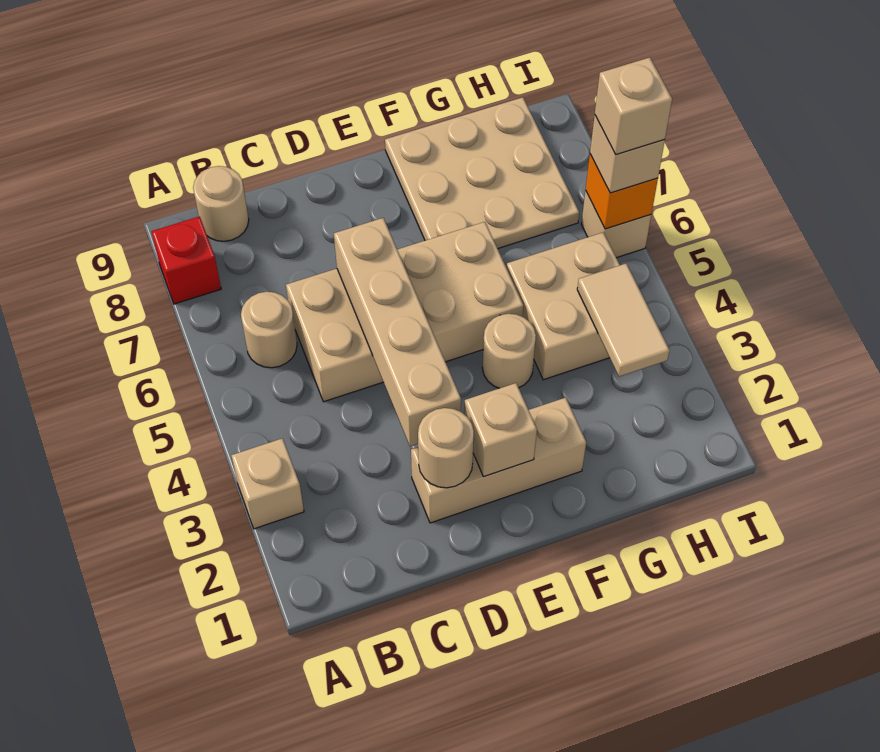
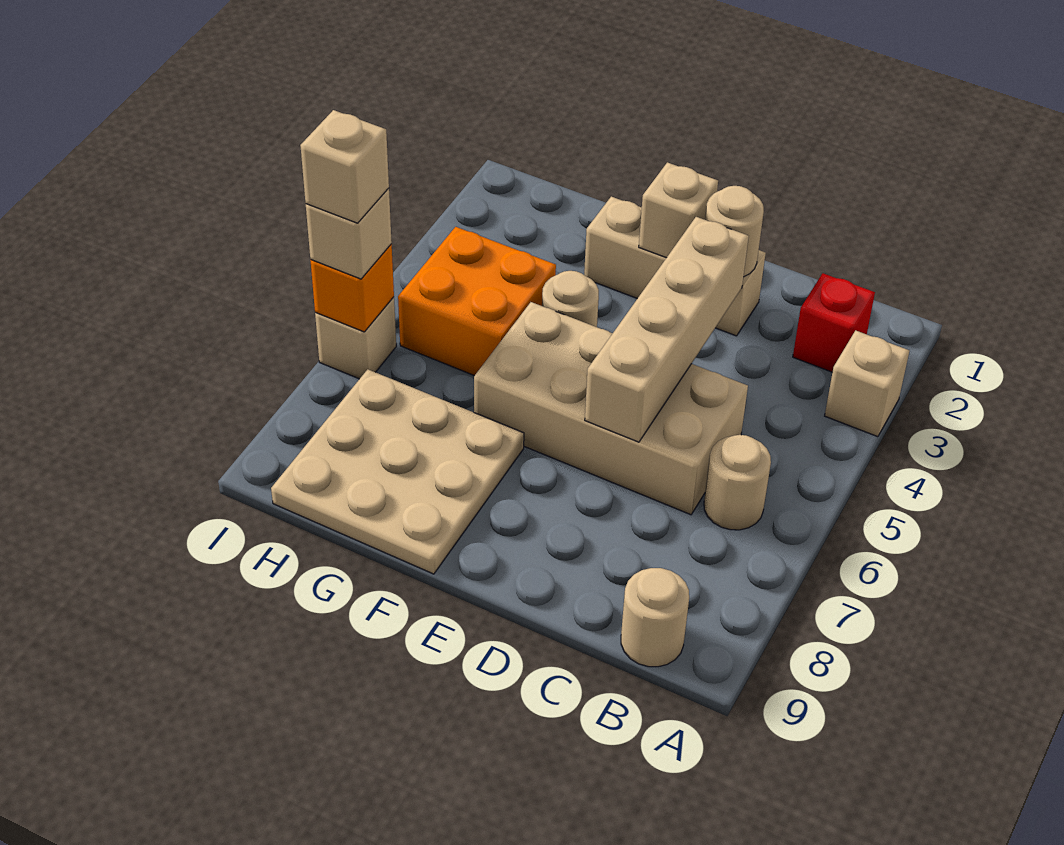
red brick A8 level 1 -> red brick B2 level 1
tan brick G4:H5 level 1 -> orange brick G4:H5 level 1
tan tile H3:H4 level 2 -> none

